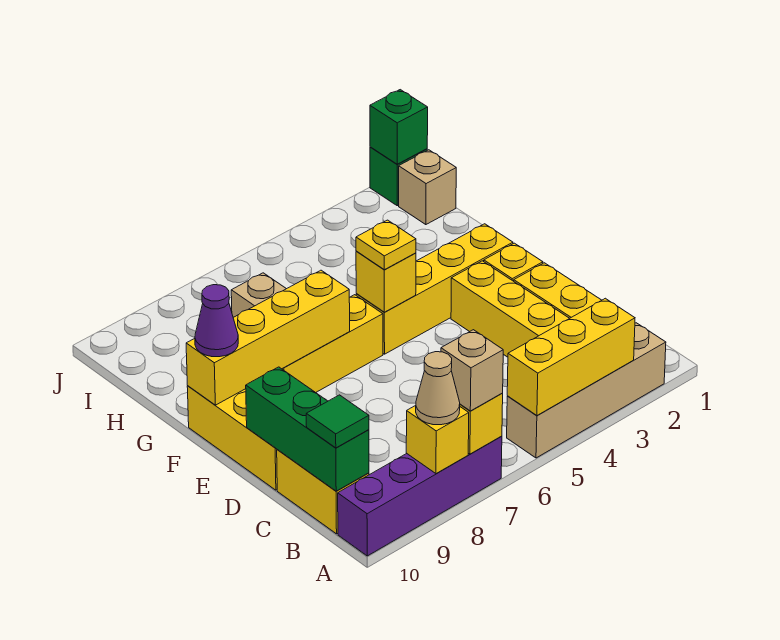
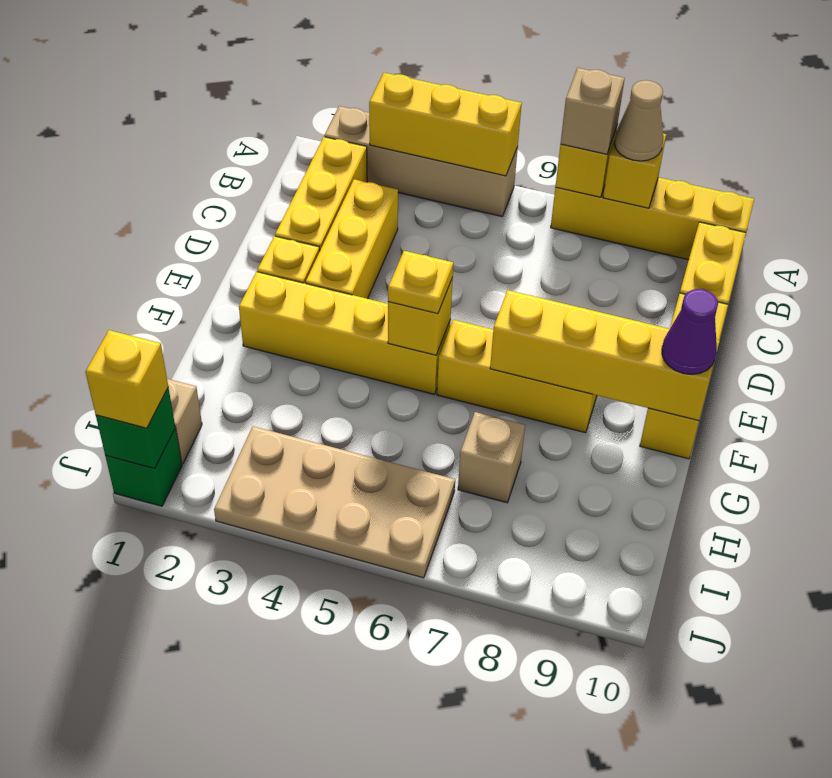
purple brick A7:A10 level 1 -> yellow brick A7:A10 level 1
green brick B10:D10 level 2 -> none
green tile B10 level 3 -> none
none -> tan plate I3:J6 level 1
none -> yellow brick J1 level 3

